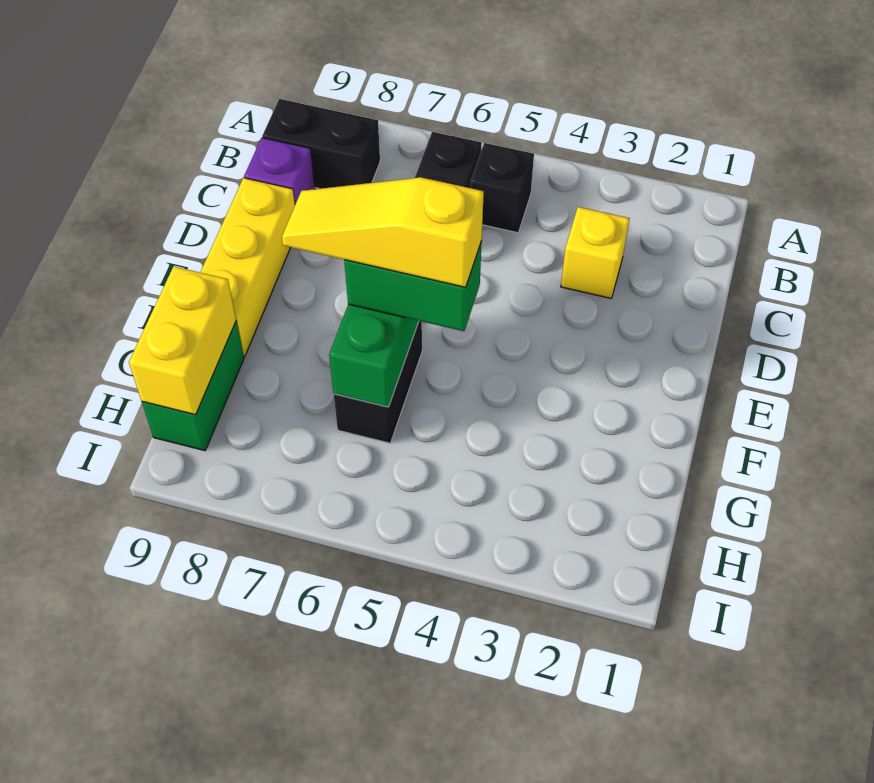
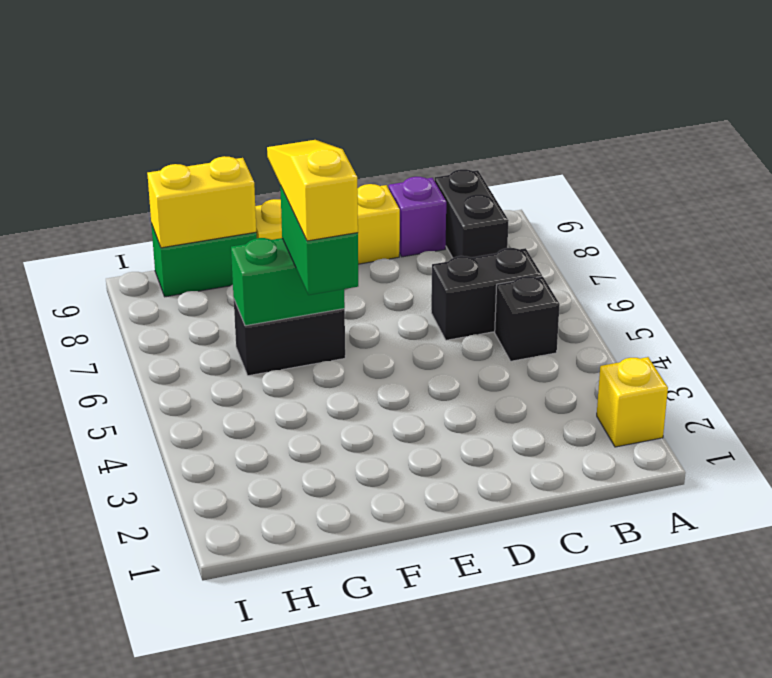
yellow brick C3 level 1 -> yellow brick A2 level 1

